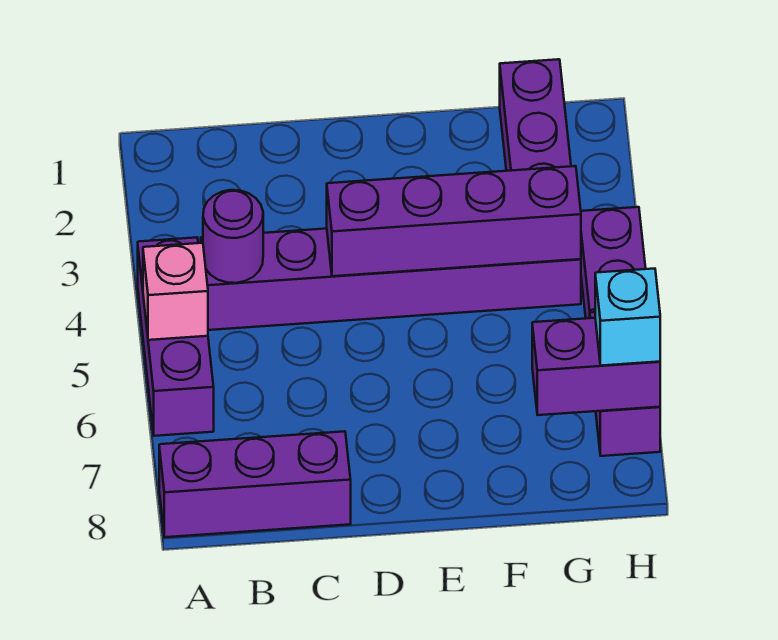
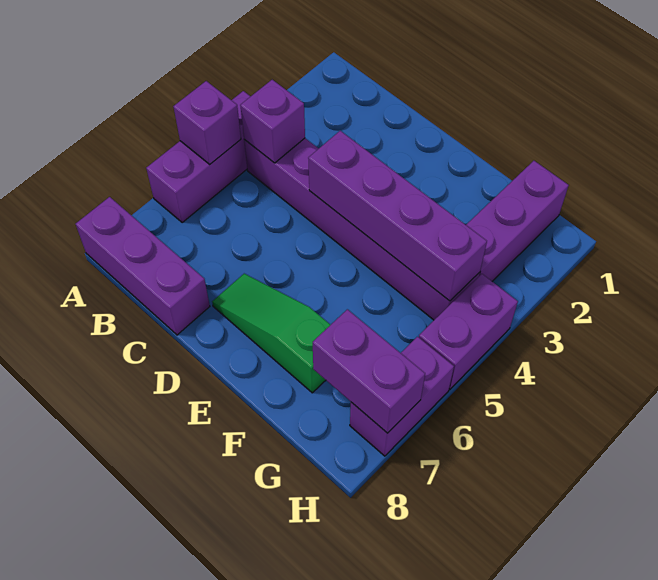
pink brick A5 level 2 -> purple brick A5 level 2
purple round brick B4 level 2 -> purple brick B4 level 2
none -> green slope D7:F7 level 1 top F
cyan brick H7 level 3 -> none

